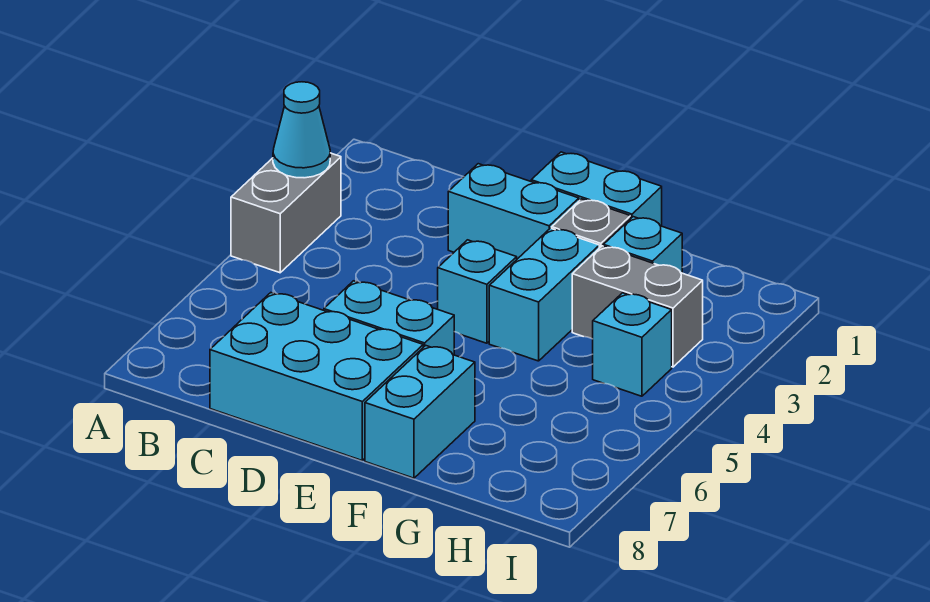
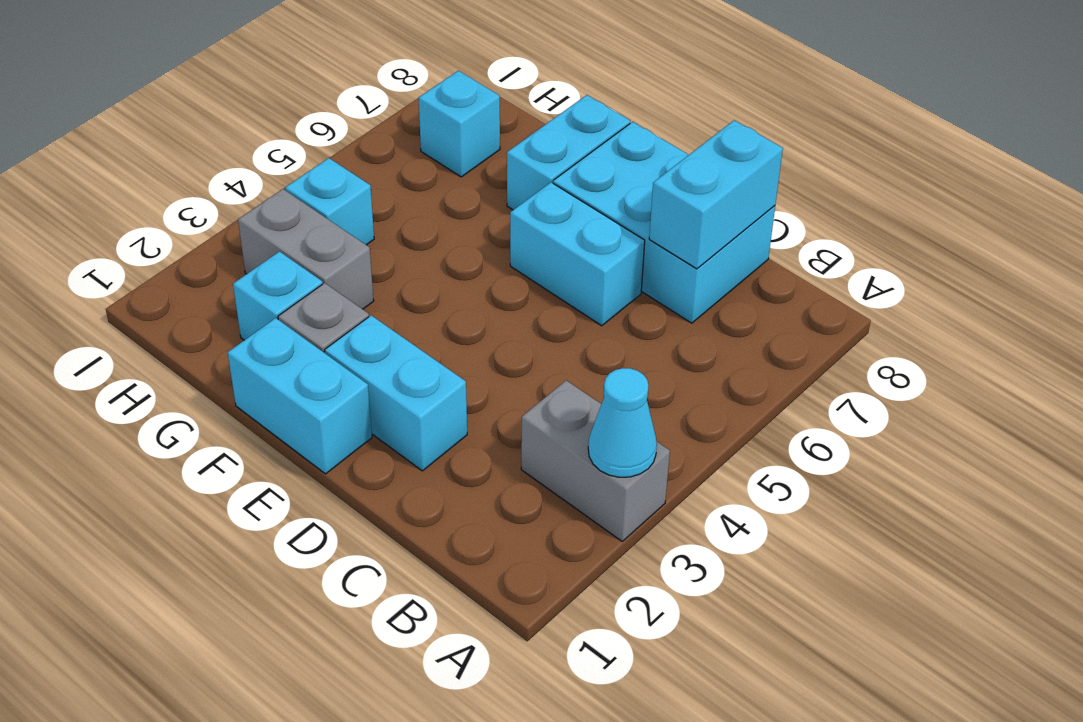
grey brick A3:A4 level 1 -> grey brick A3:B3 level 1
cyan brick E4 level 1 -> cyan brick H7 level 1
cyan brick F3:F4 level 1 -> cyan brick C7:C8 level 2

